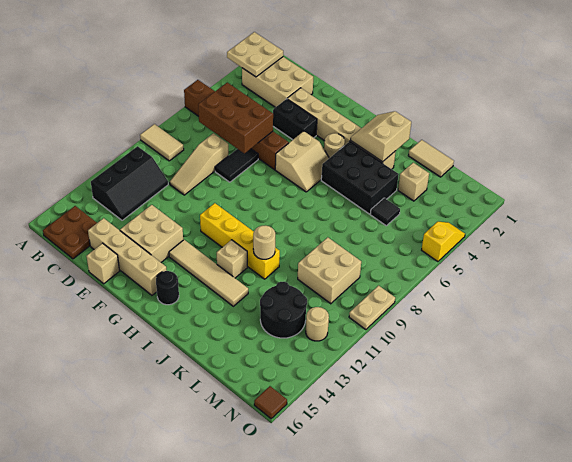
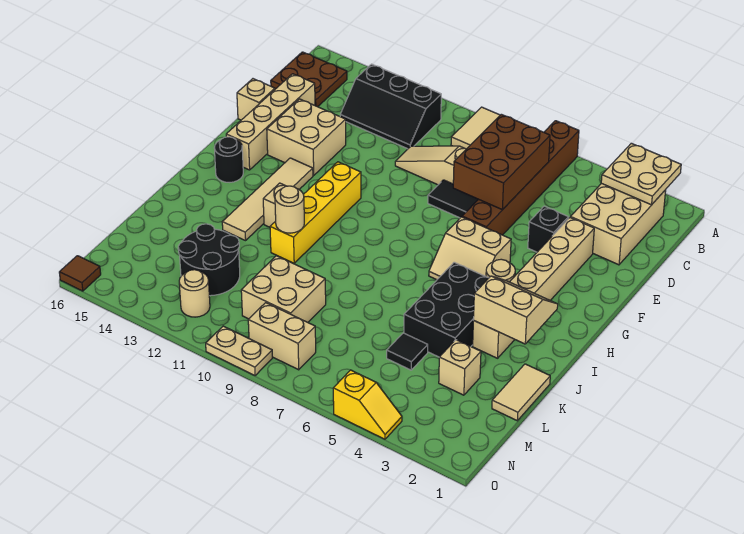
black brick E4:F4 level 1 -> black brick E4 level 1
none -> tan brick N8:N9 level 1

